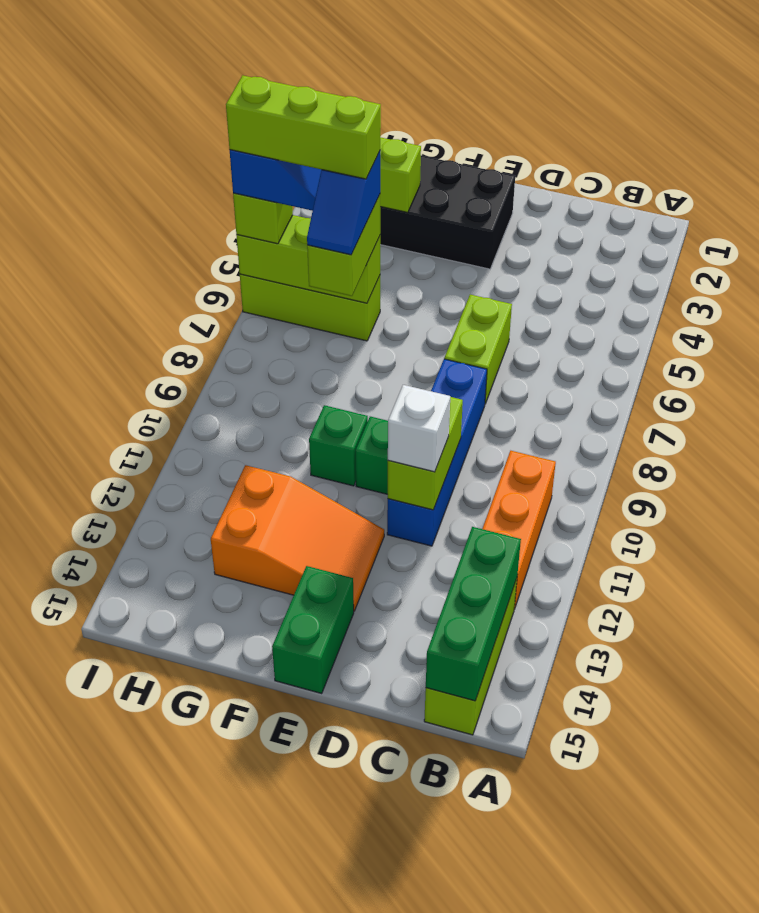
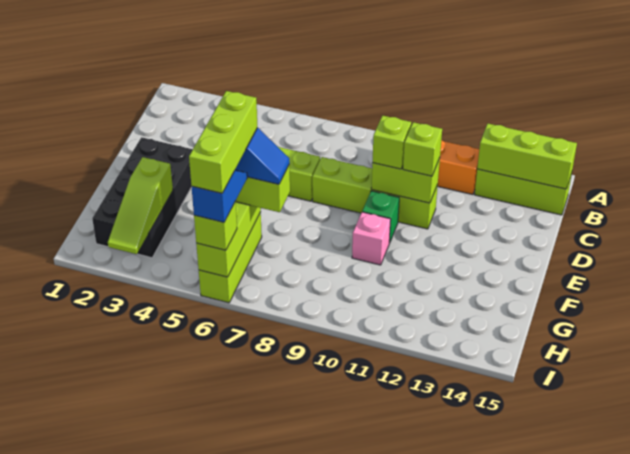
green brick B13:B15 level 2 -> lime brick B13:B15 level 2
blue brick D8:D11 level 1 -> lime brick D8:D11 level 1
none -> lime brick D10 level 3
white brick D11 level 3 -> lime brick D11 level 3
orange slope E12:G13 level 1 top G -> none
green brick E14:E15 level 1 -> none
green brick F10 level 1 -> pink brick F10 level 1

